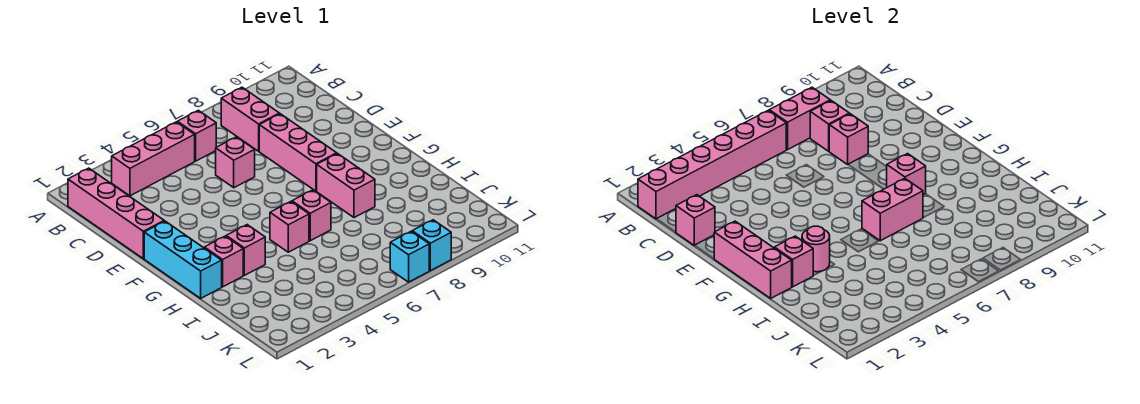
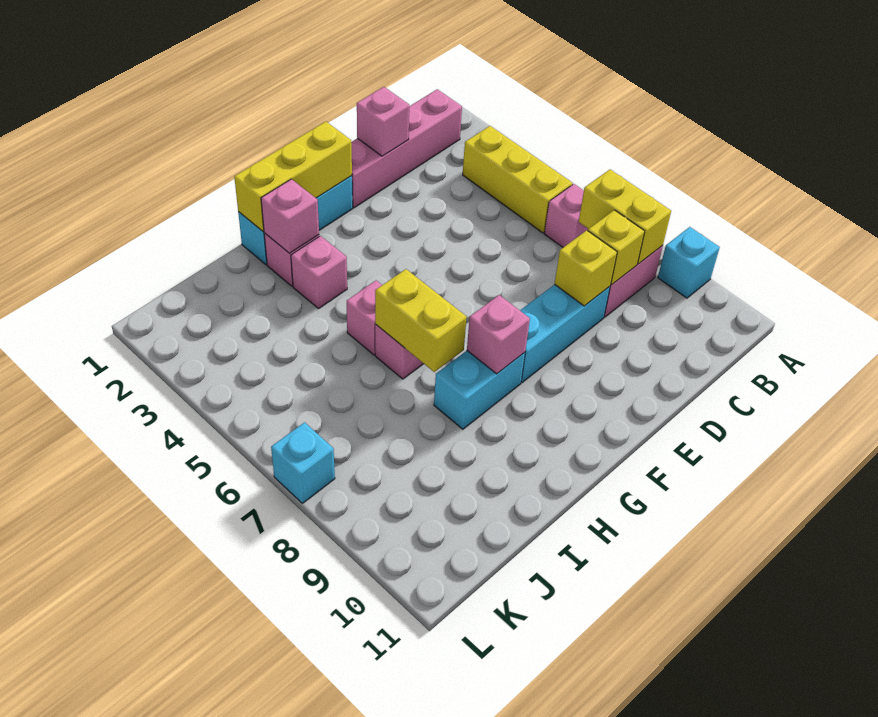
pink brick B1:B6 level 2 -> none
pink brick B3:B5 level 1 -> yellow brick B3:B5 level 1
pink brick B7:B8 level 2 -> yellow brick B7:B8 level 2
pink brick C8 level 2 -> yellow brick C8 level 2
pink brick D6 level 1 -> none
pink brick D8:F8 level 1 -> cyan brick D8:F8 level 1
pink brick D8 level 2 -> yellow brick D8 level 2
pink brick F1:H1 level 2 -> yellow brick F1:H1 level 2
pink brick G8:H8 level 1 -> cyan brick G8:H8 level 1
pink round brick H3 level 2 -> none
pink brick H6:H7 level 2 -> yellow brick H6:H7 level 2
cyan brick L8 level 1 -> cyan brick A9 level 1

